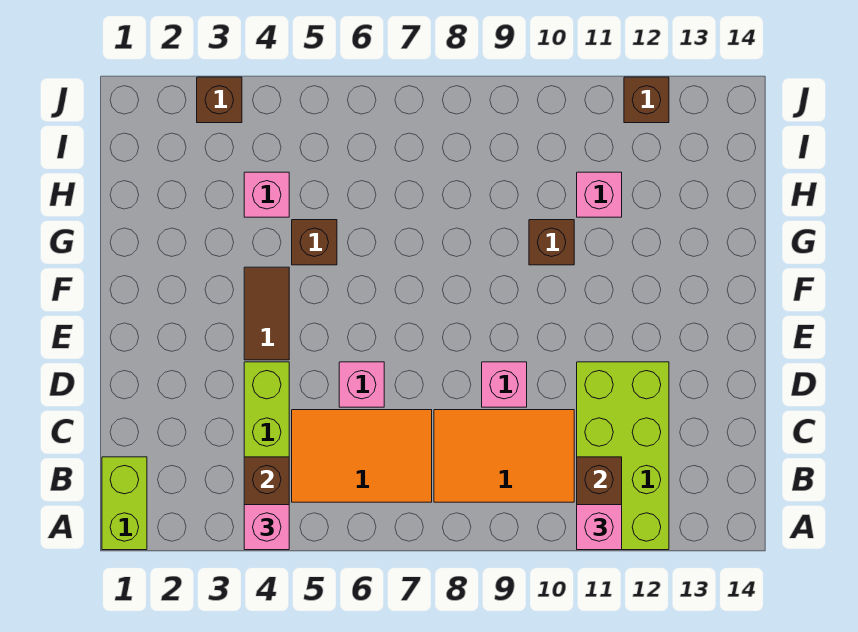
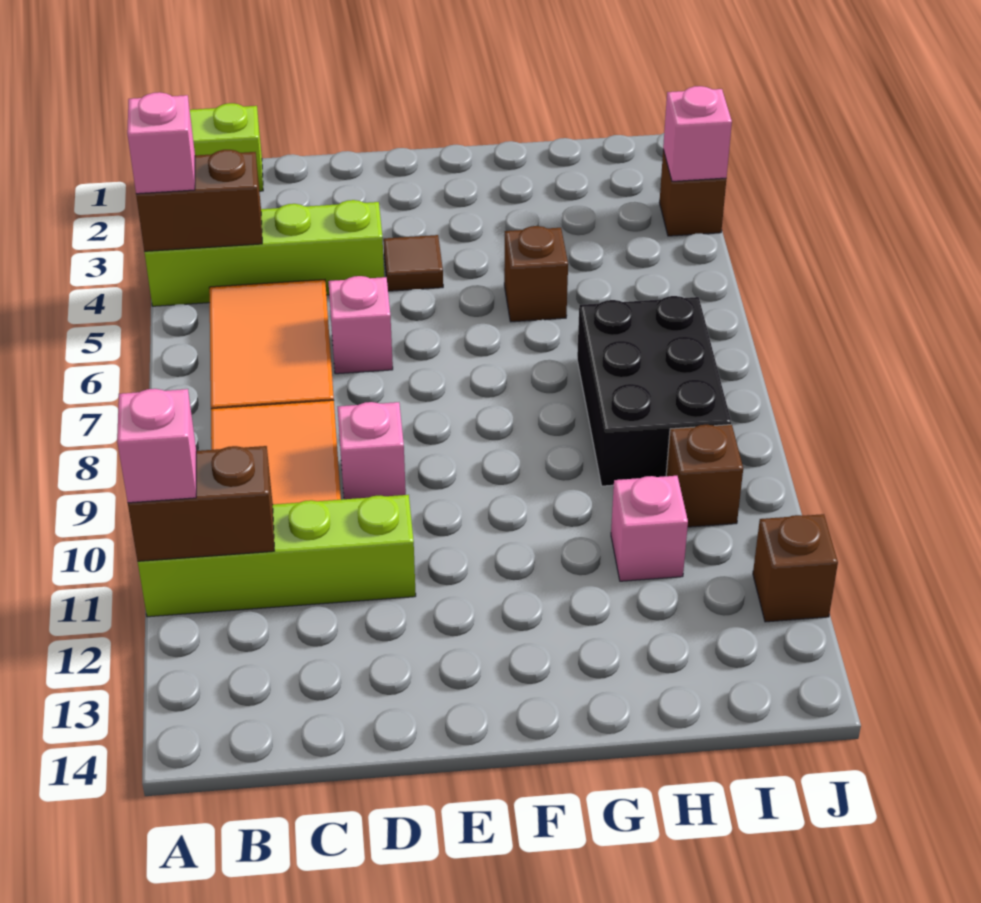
lime brick A11:D12 level 1 -> lime brick A11:D11 level 1
brown tile E4:F4 level 1 -> brown tile E4 level 1
brown brick G10 level 1 -> brown brick I10 level 1
pink brick H4 level 1 -> pink brick J3 level 2
none -> black brick H7:I9 level 1

